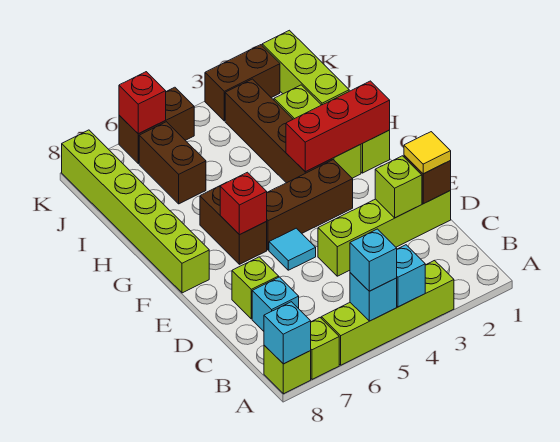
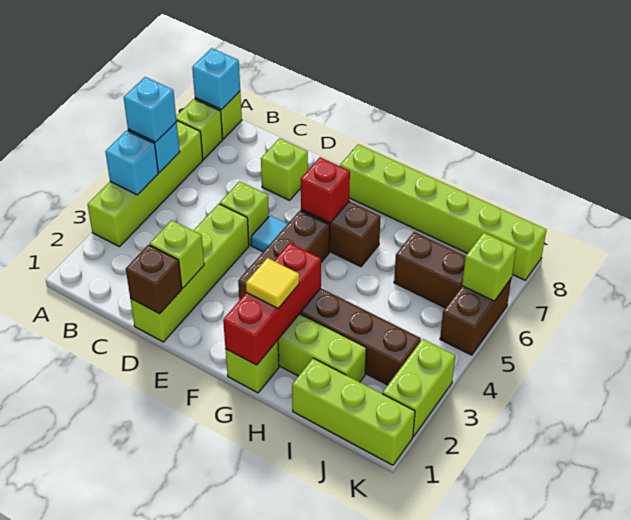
cyan brick C7 level 1 -> none
yellow tile D1 level 3 -> yellow tile G2 level 3
none -> lime brick D5 level 1
brown brick K2:K3 level 1 -> lime brick K2:K3 level 1
red brick K6 level 2 -> lime brick K6 level 2

